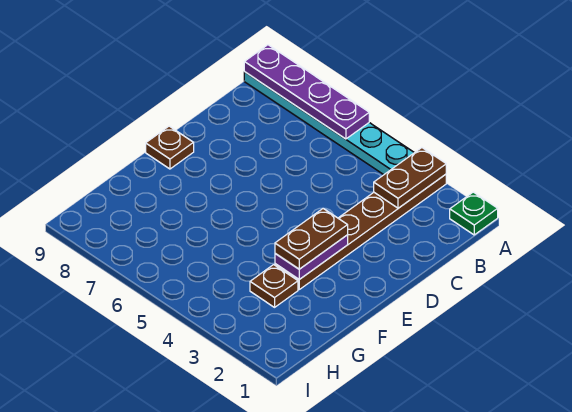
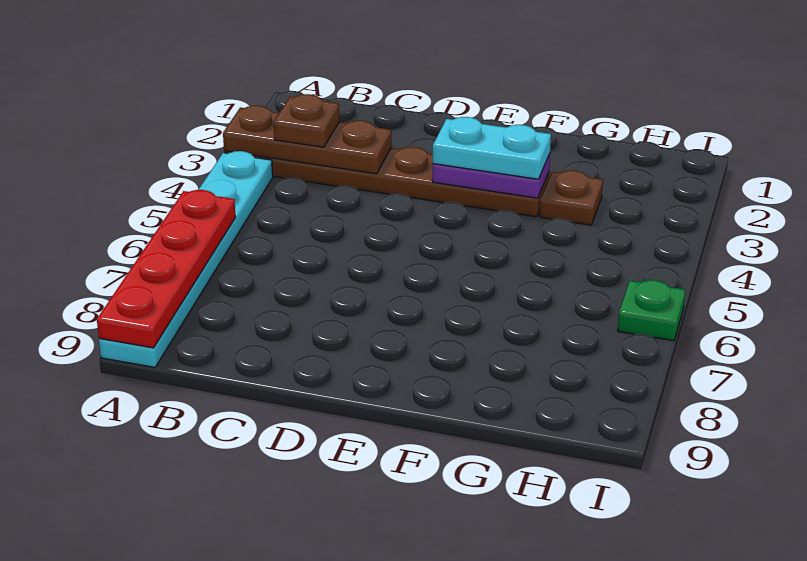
green plate A1 level 1 -> green plate I6 level 1
brown plate A3:B3 level 2 -> brown plate A3:C3 level 2
purple plate A6:A9 level 2 -> red plate A6:A9 level 2
brown plate E3:F3 level 3 -> cyan plate E3:F3 level 3
brown plate E9 level 1 -> brown plate B3 level 3

